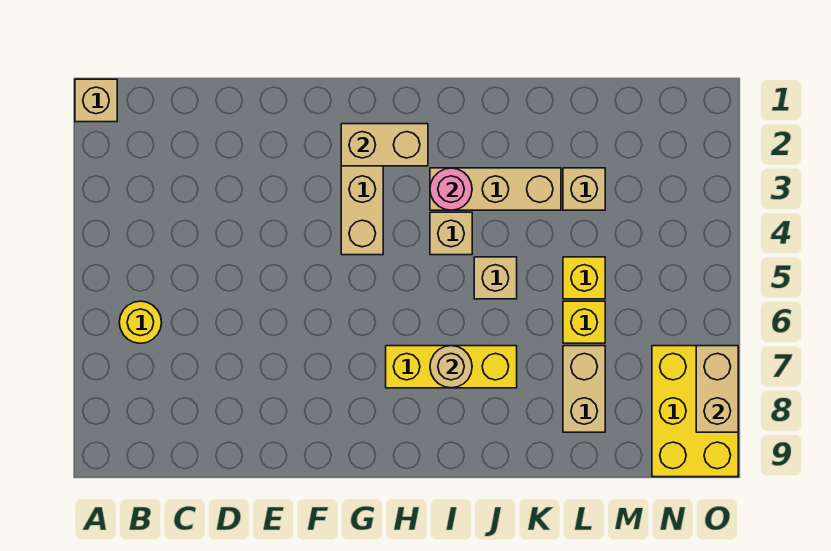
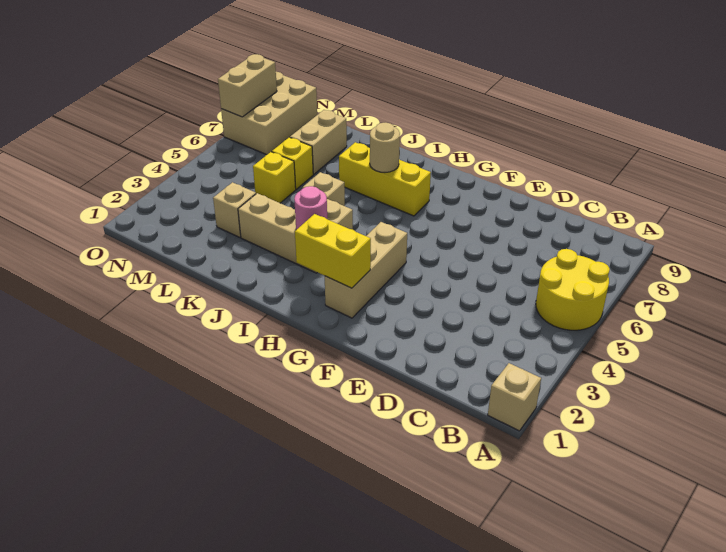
yellow round brick B6 level 1 -> yellow round brick A5:B6 level 1
tan brick G2:H2 level 2 -> yellow brick G2:H2 level 2
yellow brick N7:O9 level 1 -> tan brick N7:O9 level 1

